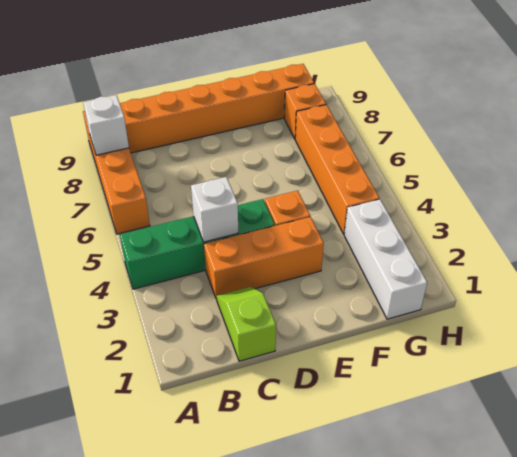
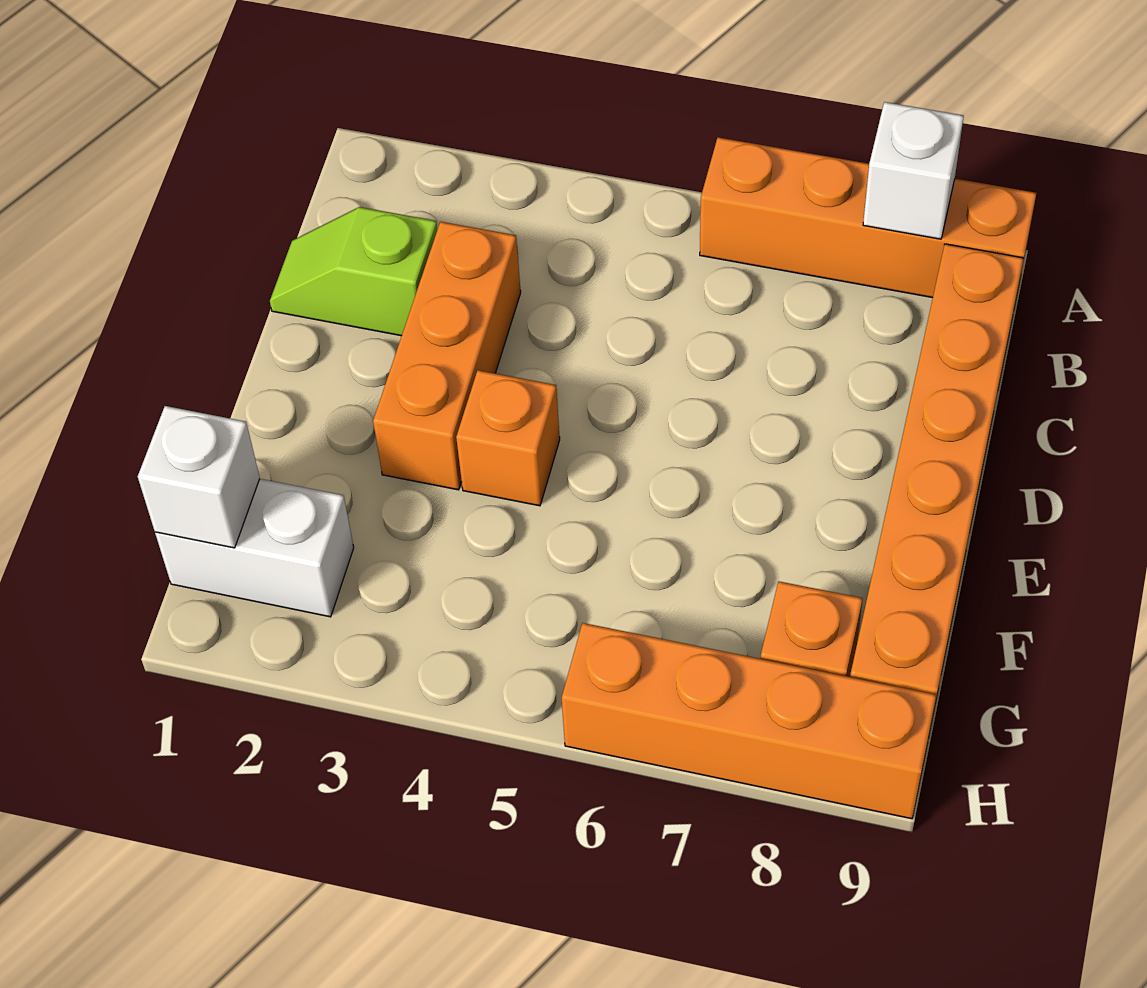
green brick A4:D4 level 1 -> none
lime slope C1:C2 level 1 top 1 -> lime slope C1:C2 level 1 top 2
white brick C4 level 2 -> white brick G1 level 2
white brick G1:G3 level 1 -> white brick G1:G2 level 1
orange brick G4:G7 level 1 -> orange brick H6:H9 level 1

